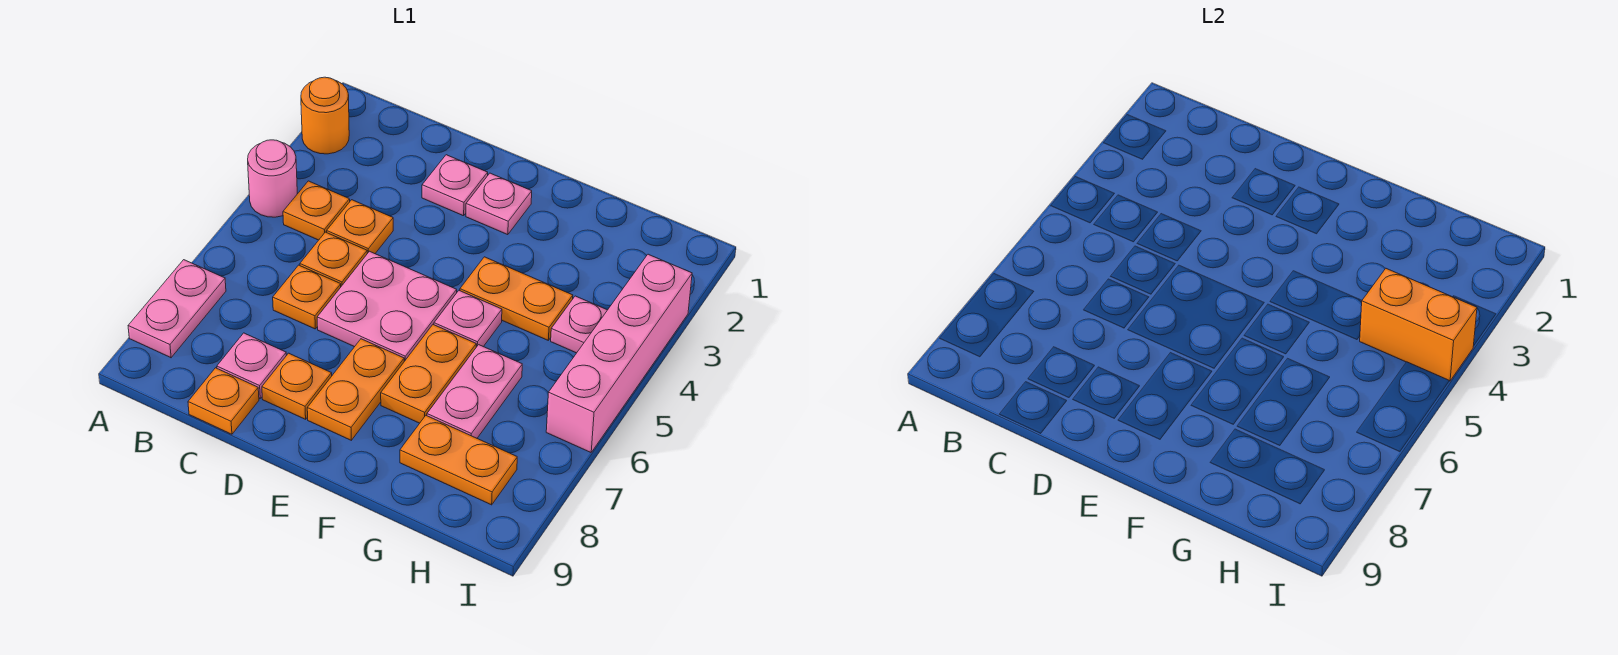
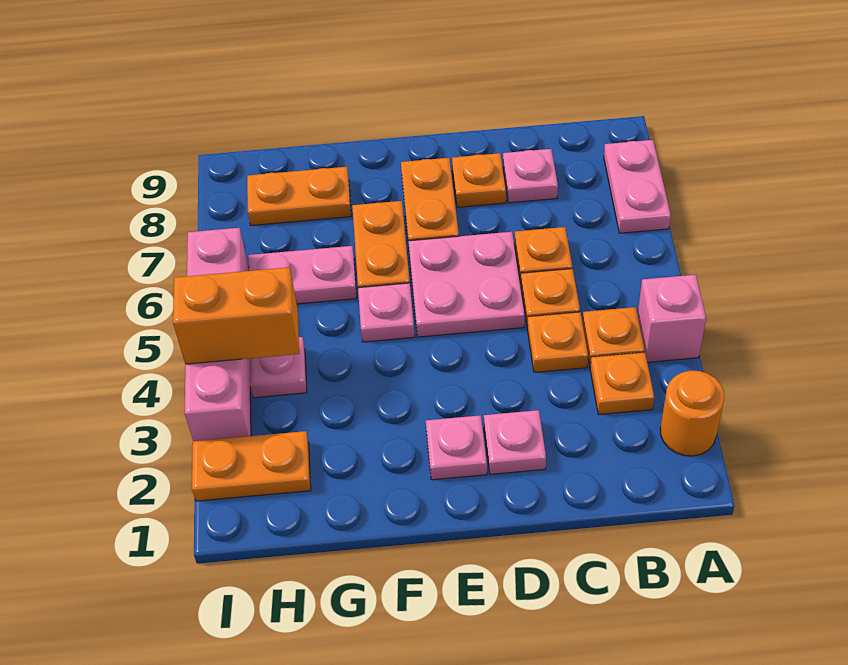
pink round brick A4 level 1 -> pink brick A4 level 1
orange plate C9 level 1 -> orange plate B3 level 1
orange plate F4:G4 level 1 -> orange plate H2:I2 level 1
pink plate G6:G7 level 1 -> pink plate G6:H6 level 1

